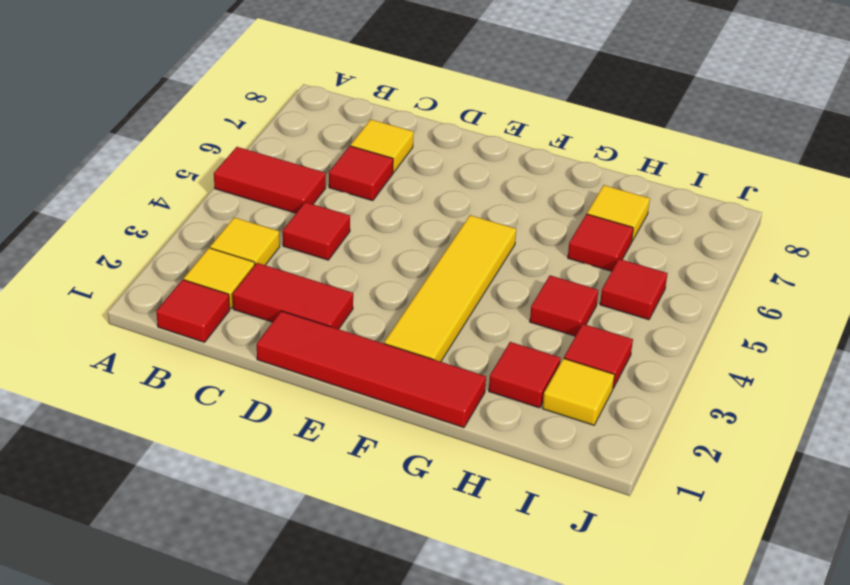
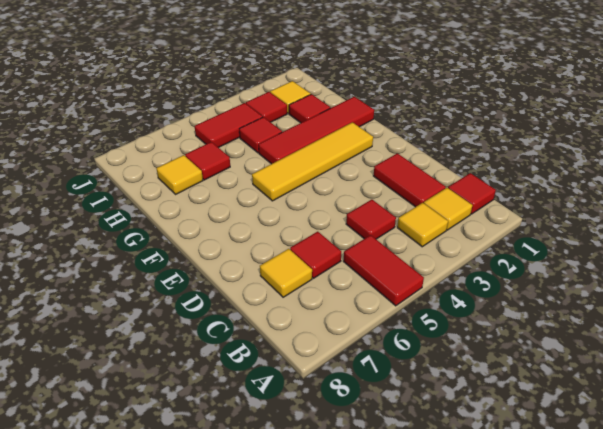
red tile D1:G1 level 1 -> red tile G1:G4 level 1
red tile I5 level 1 -> red tile I4:I5 level 1

